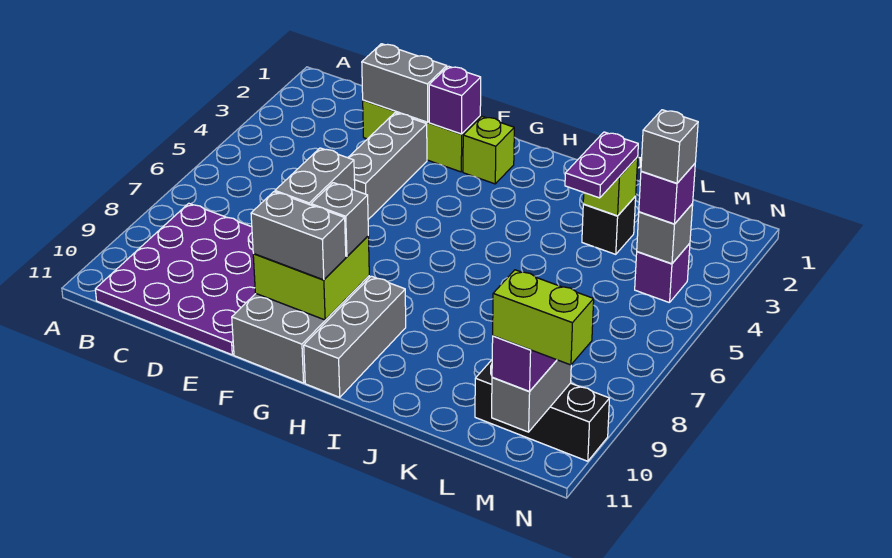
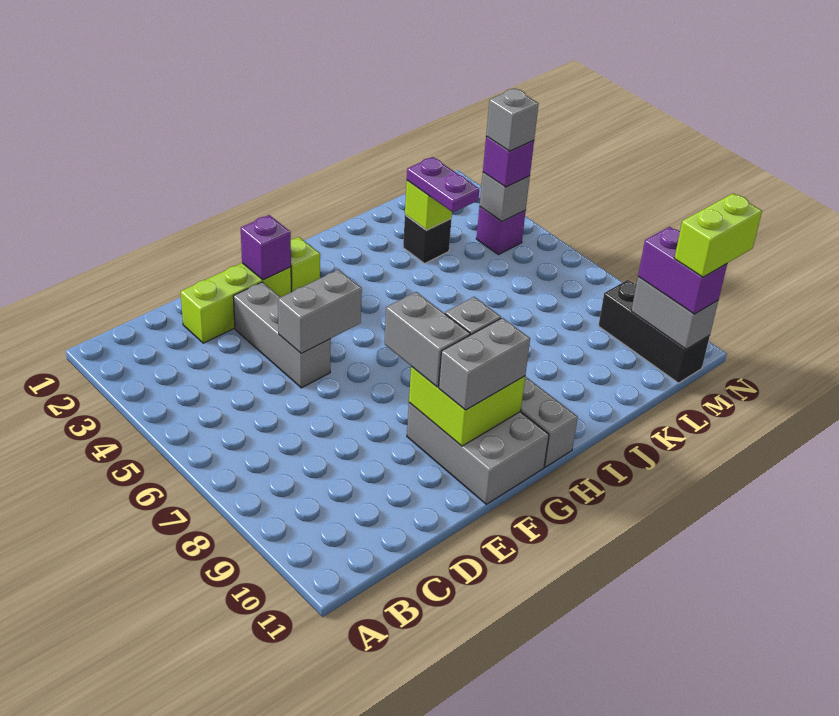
purple plate B8:E11 level 1 -> none
grey brick D2:E2 level 2 -> grey brick E5:F5 level 2
black brick L10:N10 level 1 -> black brick M9:M11 level 1

